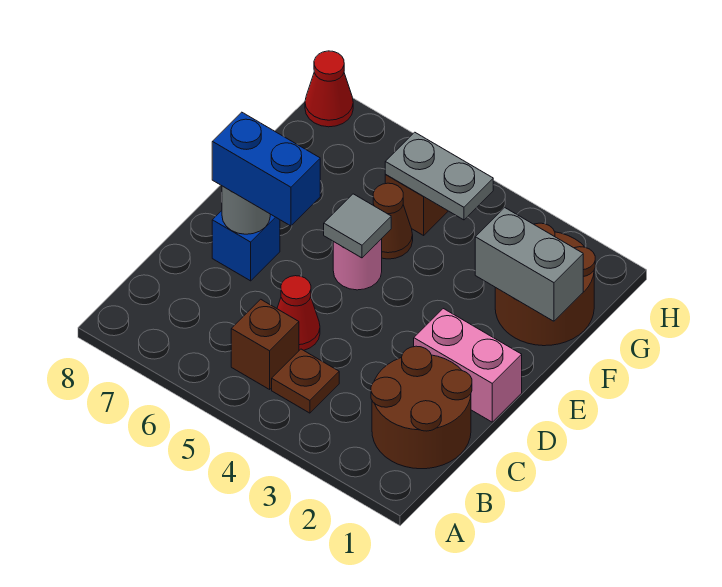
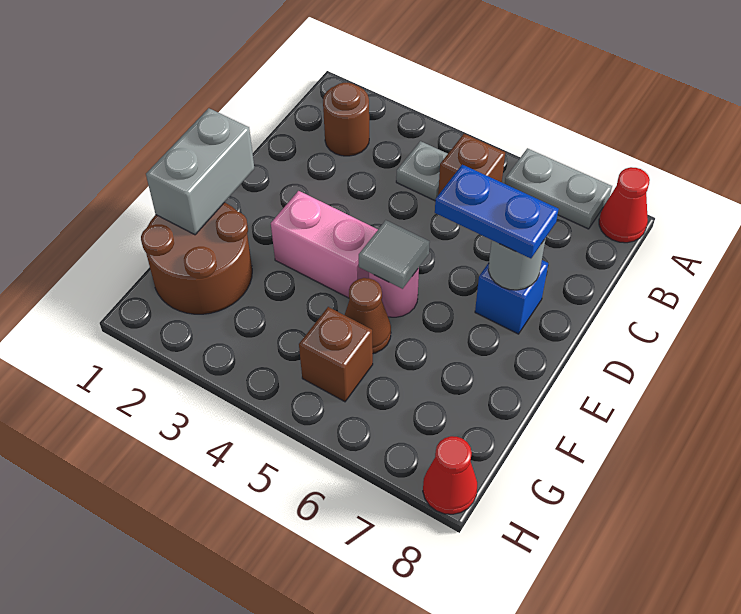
brown round brick B1:C2 level 1 -> brown round brick B2 level 1
brown plate B4 level 1 -> grey plate B4 level 1
red cone C5 level 1 -> red cone A8 level 1
pink brick D1:D2 level 1 -> pink brick E3:E4 level 1
blue brick D6:D7 level 3 -> blue plate D6:D7 level 3
grey brick F1:F2 level 2 -> grey brick E1:F1 level 2
grey plate G4:G5 level 2 -> grey plate A6:A7 level 1

